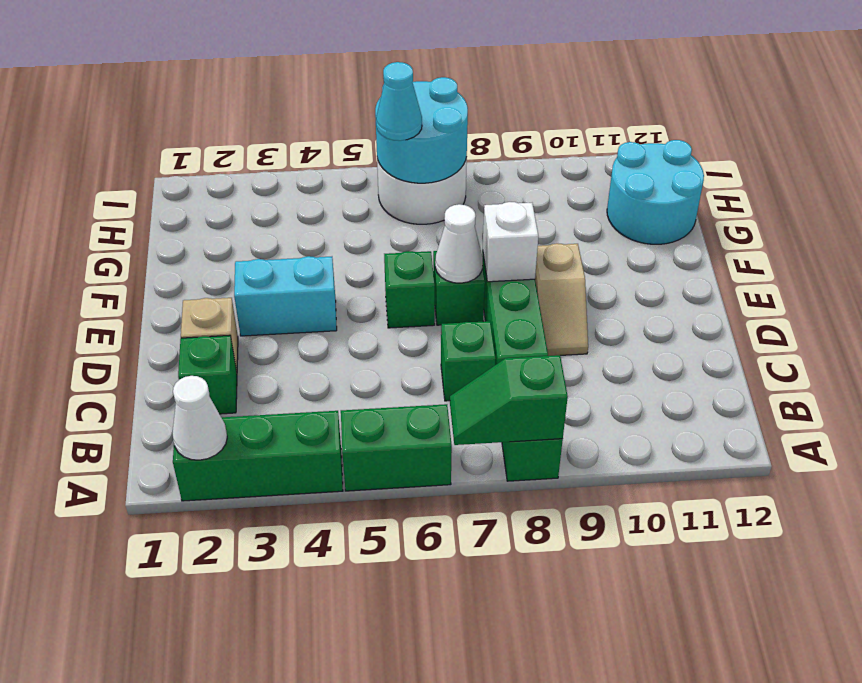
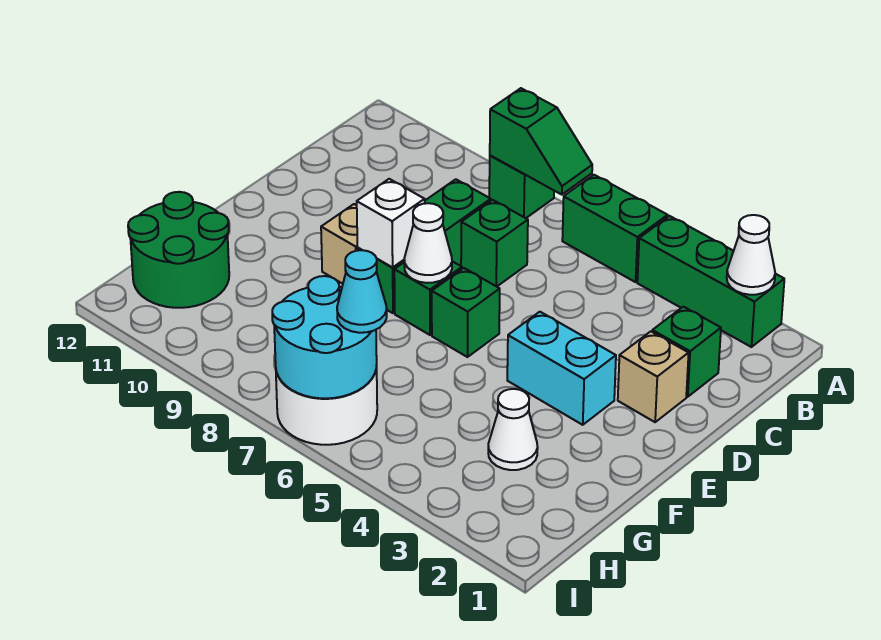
none -> white cone G3 level 1
cyan round brick G11:H12 level 1 -> green round brick G11:H12 level 1

